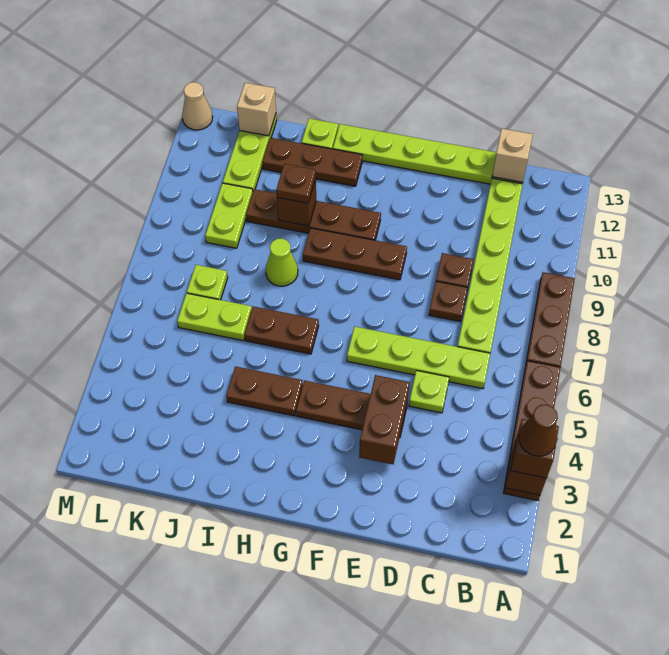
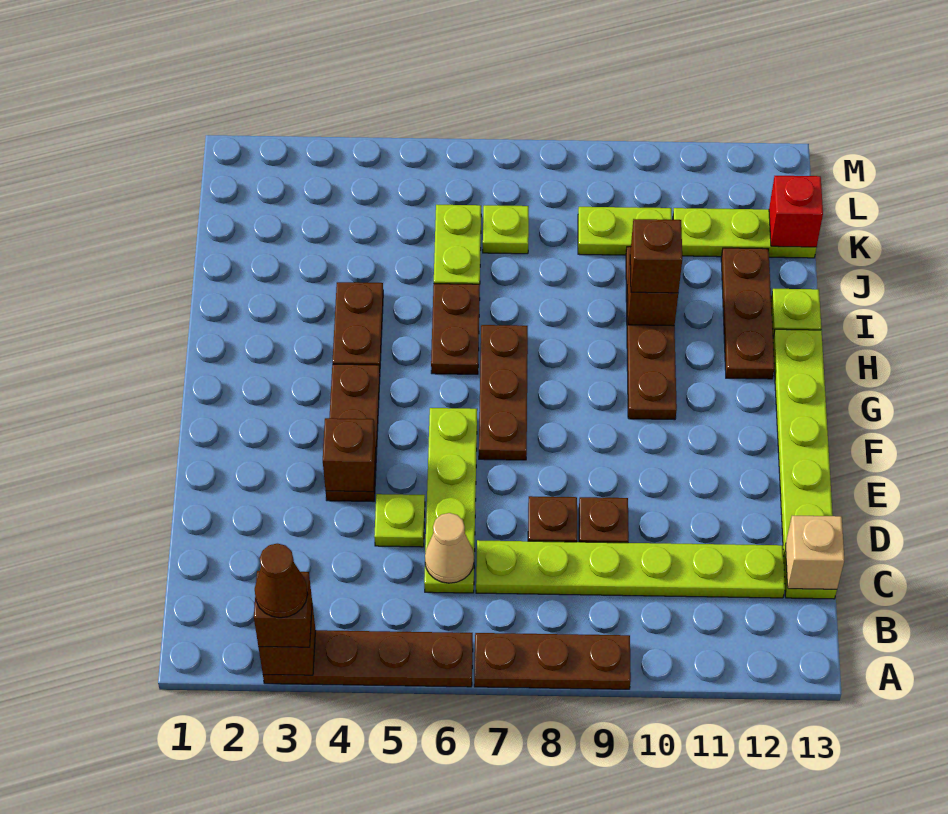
brown brick E3:E4 level 2 -> brown brick E4 level 2
brown plate F9:H9 level 1 -> brown plate F7:H7 level 1
lime cone I8 level 1 -> none
brown plate I10 level 3 -> brown brick I10 level 3
tan brick K13 level 2 -> red brick K13 level 2
tan cone M13 level 1 -> tan cone C6 level 2

